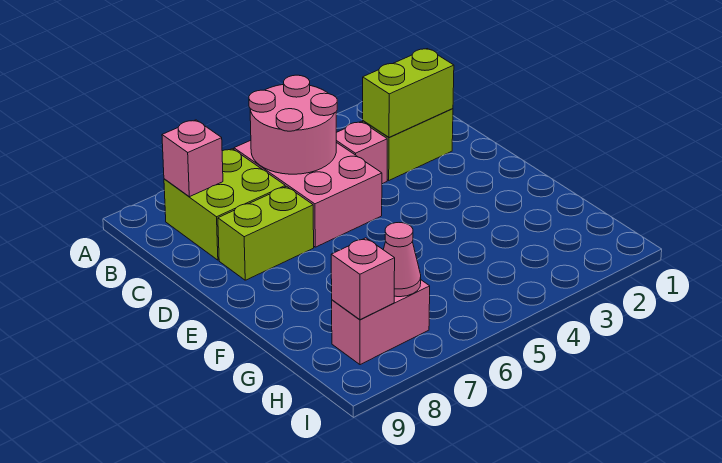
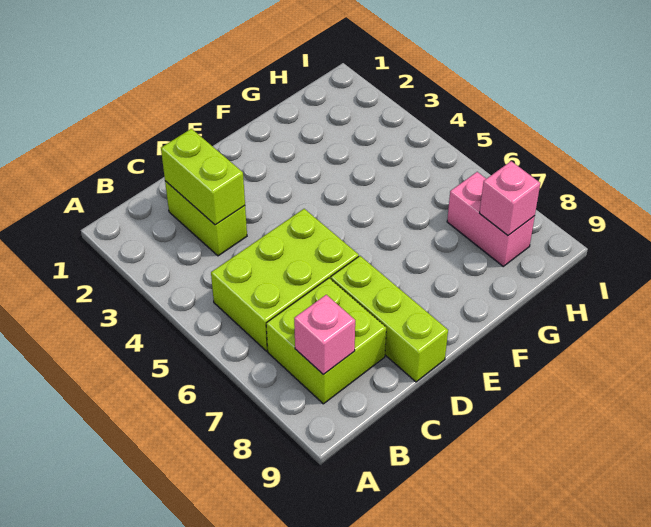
pink brick B5:D6 level 1 -> lime brick B5:D6 level 1
pink round brick B5:C6 level 2 -> none
pink brick C4 level 1 -> none
lime brick D7:D8 level 1 -> lime brick D7:D9 level 1
pink cone H7 level 2 -> none

